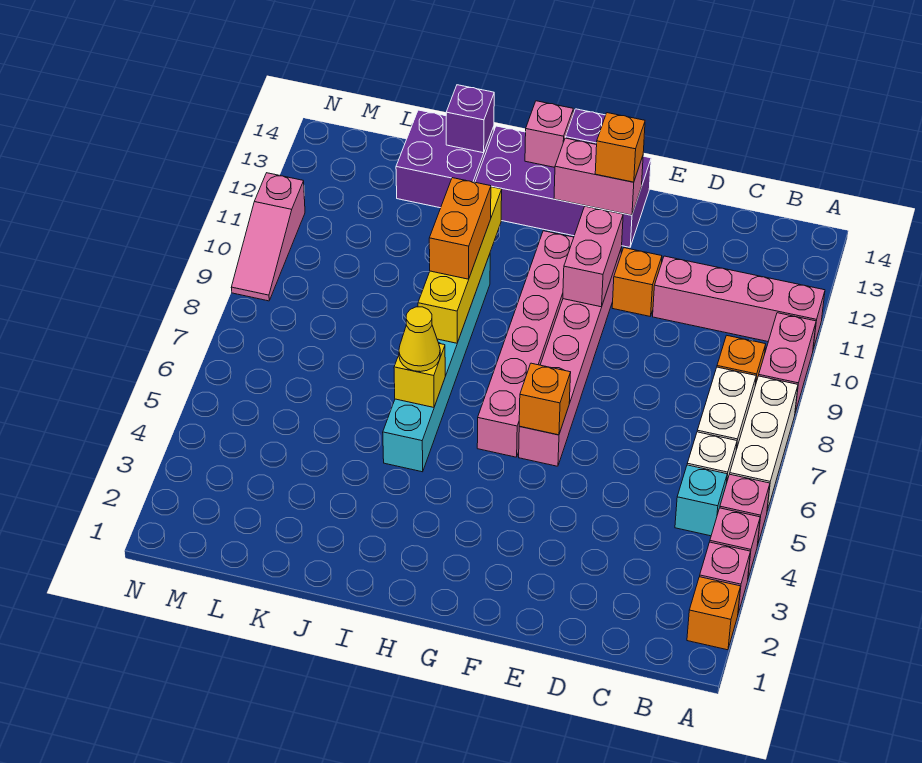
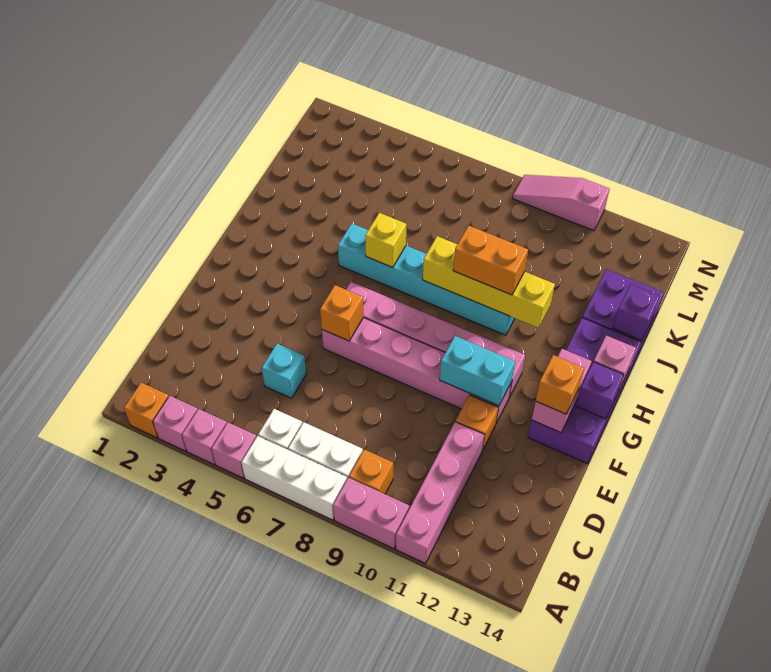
cyan brick B5 level 1 -> cyan brick D5 level 1
pink brick F10:F11 level 2 -> cyan brick F10:F11 level 2
yellow cone I6 level 3 -> none

